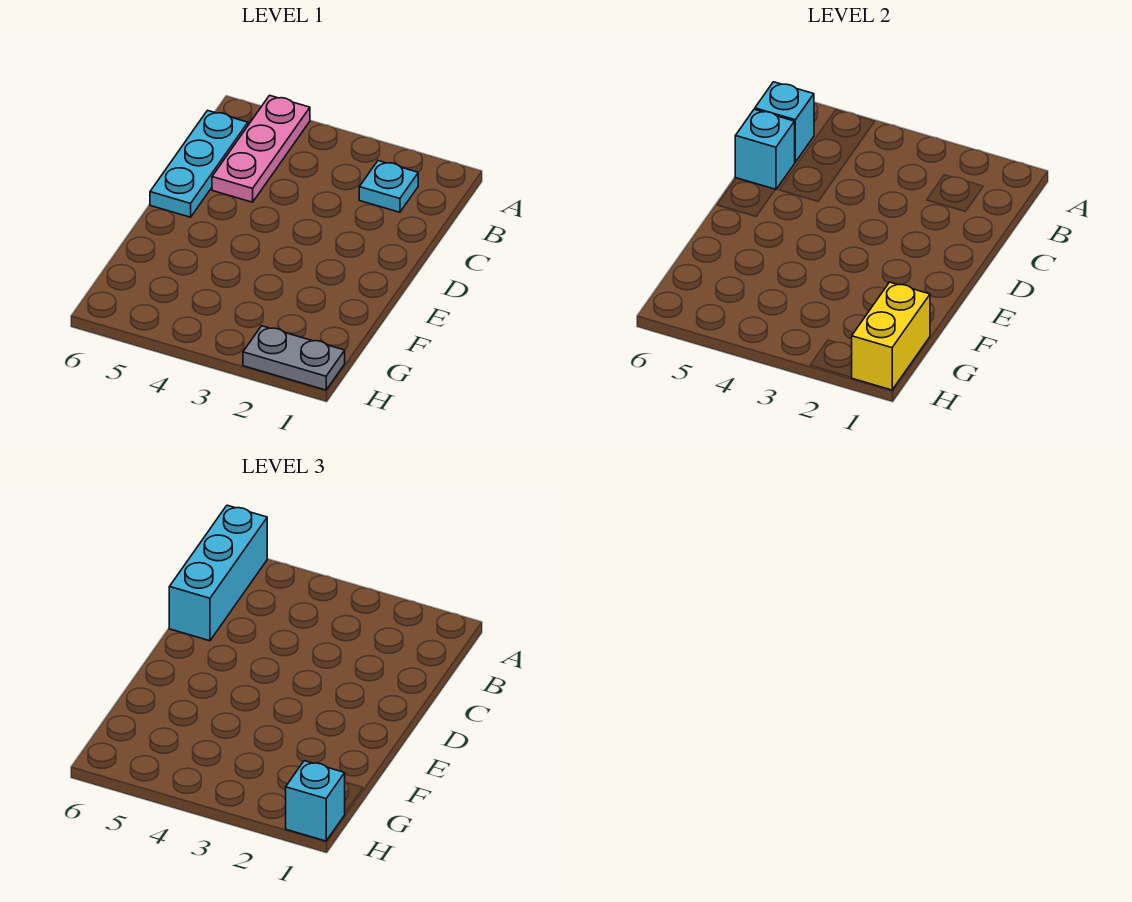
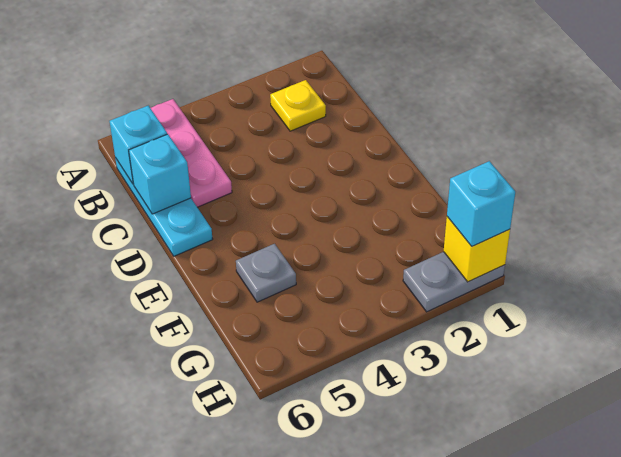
cyan brick A6:C6 level 3 -> none
cyan plate B2 level 1 -> yellow plate B2 level 1
none -> grey plate F5 level 1
yellow brick G1:H1 level 2 -> yellow brick H1 level 2

